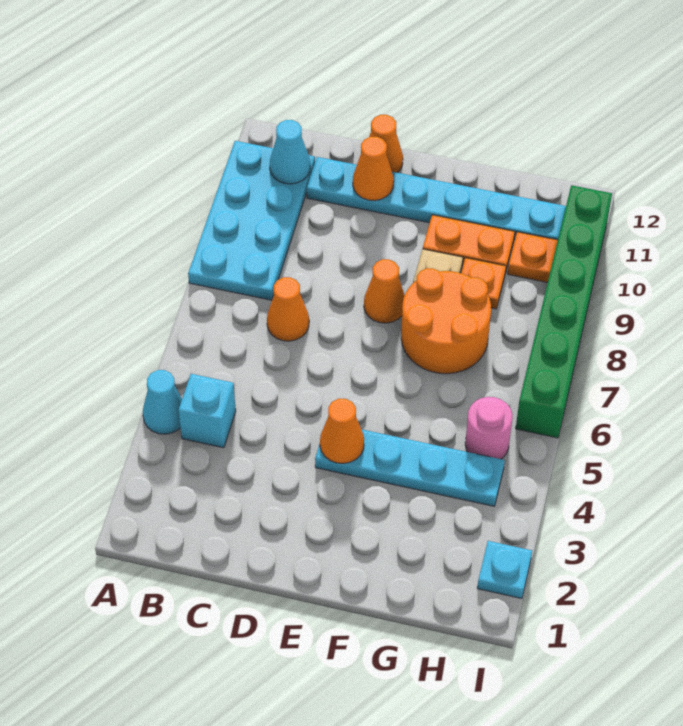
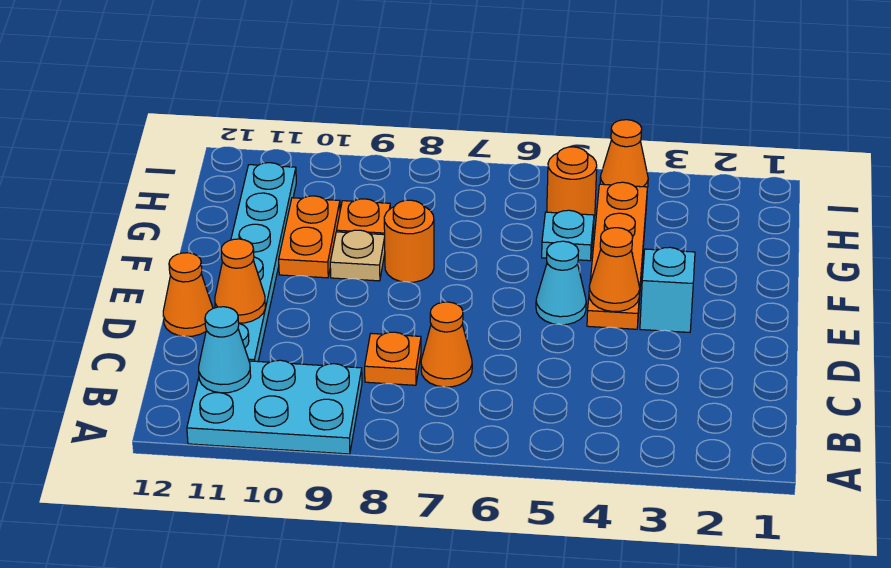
cyan cone A4 level 1 -> cyan cone E5 level 1
cyan plate A8:B11 level 1 -> cyan plate A9:B11 level 1
cyan brick B4 level 1 -> cyan brick E3 level 1
cyan plate E4:H4 level 1 -> orange plate E4:H4 level 1
orange cone E8 level 1 -> orange cone I4 level 1
orange round brick F7:G8 level 1 -> orange round brick F8 level 1
pink round brick H5 level 1 -> orange round brick H5 level 1
orange plate H10 level 1 -> orange plate C8 level 1
cyan plate I2 level 1 -> cyan plate G5 level 1
green brick I6:I11 level 1 -> none

